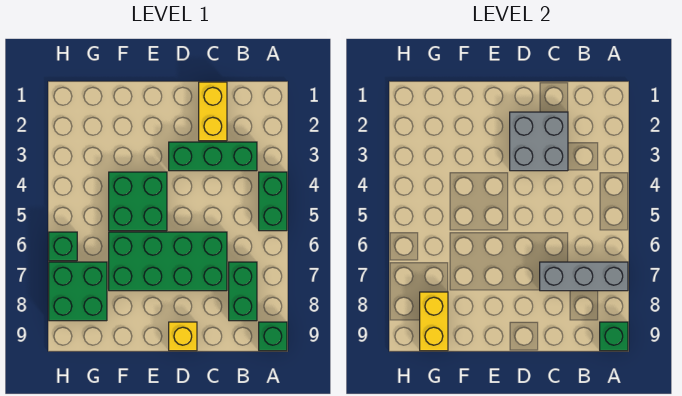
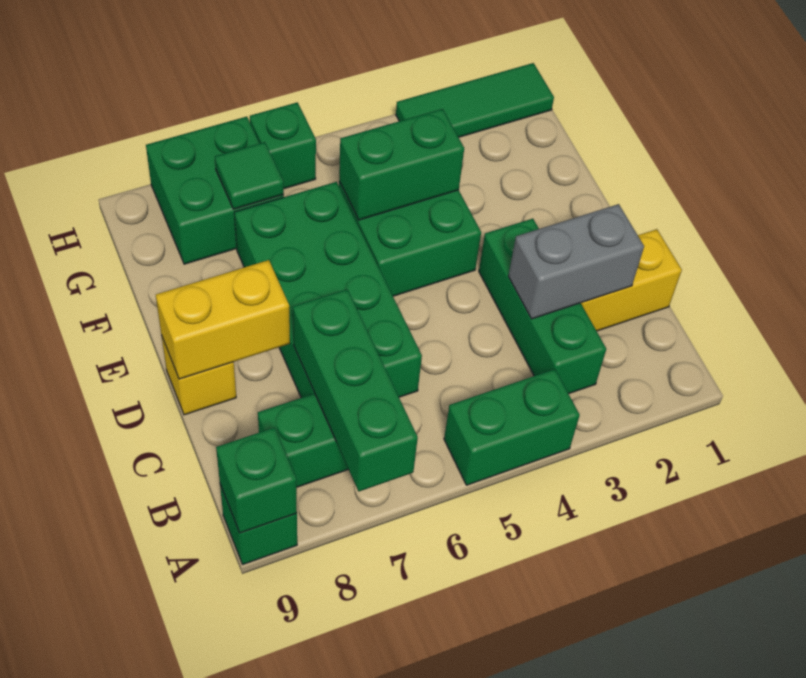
grey brick A7:C7 level 2 -> green brick A7:C7 level 2
grey brick C2:D3 level 2 -> grey brick C2:C3 level 2
none -> green brick F4:F5 level 2
none -> green tile G7 level 2
yellow brick G8:G9 level 2 -> yellow brick D8:D9 level 2
none -> green tile H1:H3 level 1

